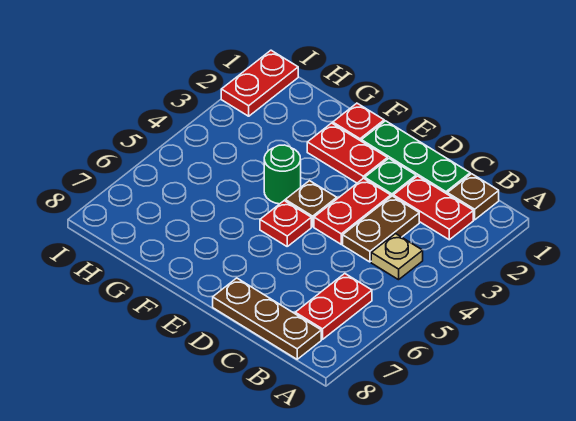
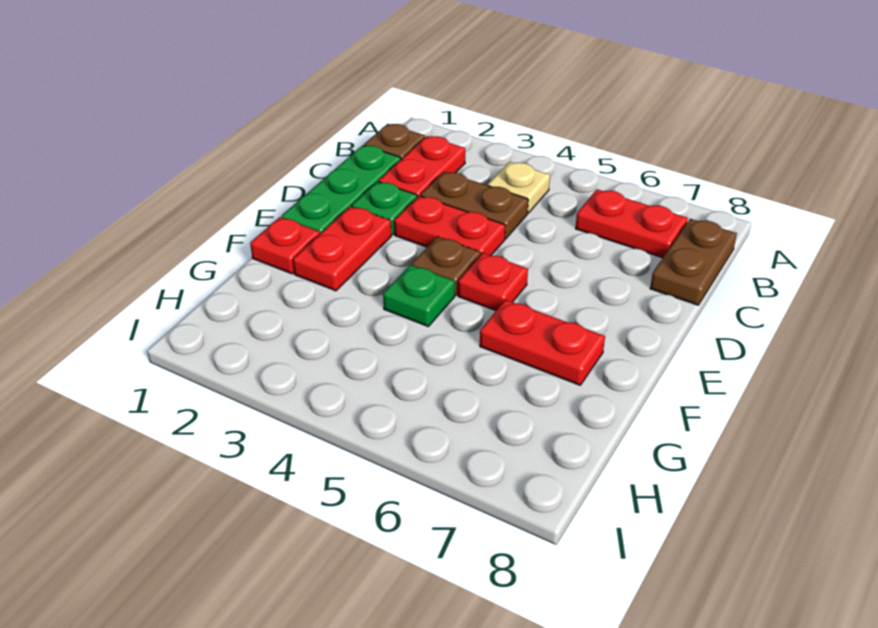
brown plate B8:D8 level 1 -> brown plate B8:C8 level 1
green round brick F4 level 1 -> green plate F4 level 1
red plate I1:I2 level 1 -> red plate F6:F7 level 1

